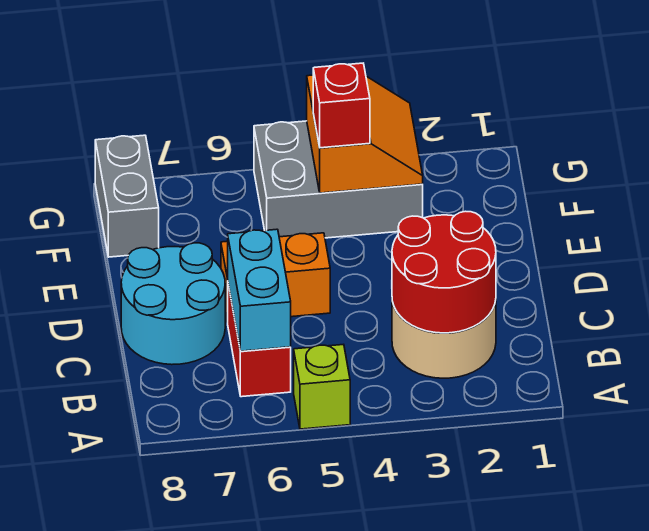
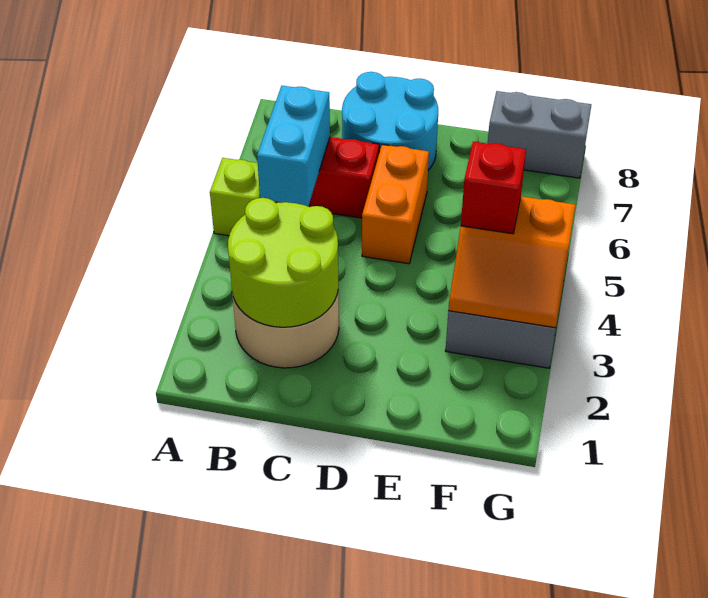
red round brick B2:C3 level 2 -> lime round brick B2:C3 level 2
cyan brick B6:C6 level 2 -> cyan brick B5:B6 level 2

